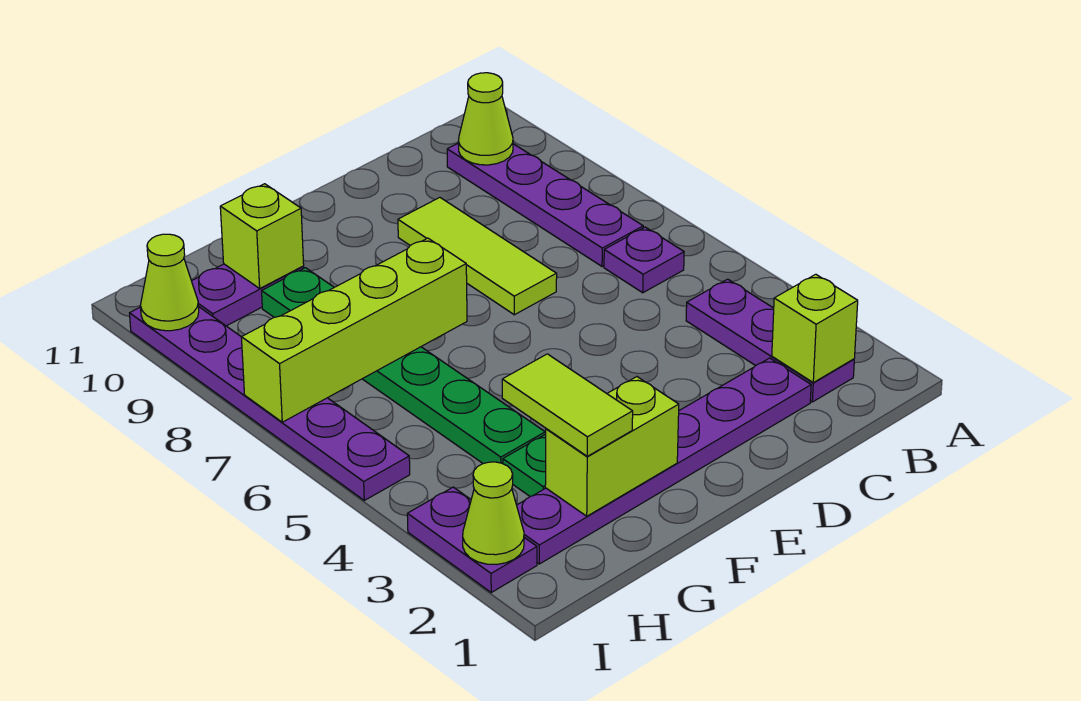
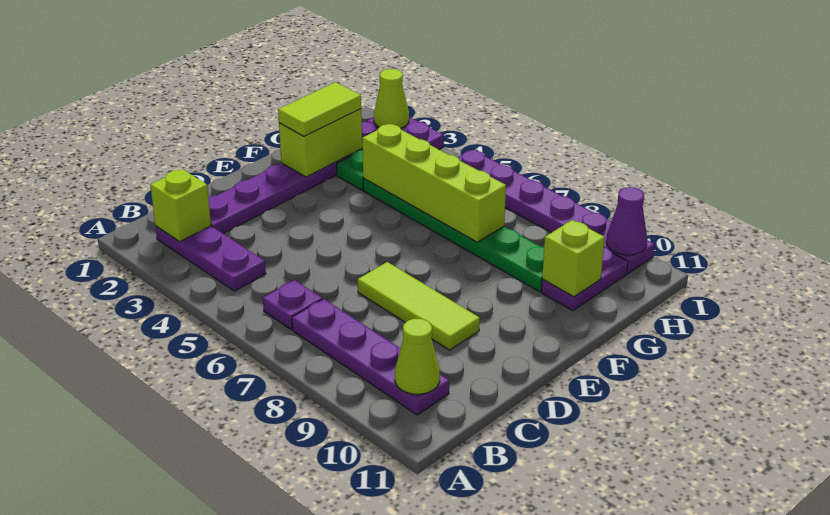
lime brick F7:I7 level 2 -> lime brick G4:G7 level 2
lime tile G2:G3 level 3 -> lime tile F2:G2 level 3
lime cone I10 level 2 -> purple cone I10 level 2

